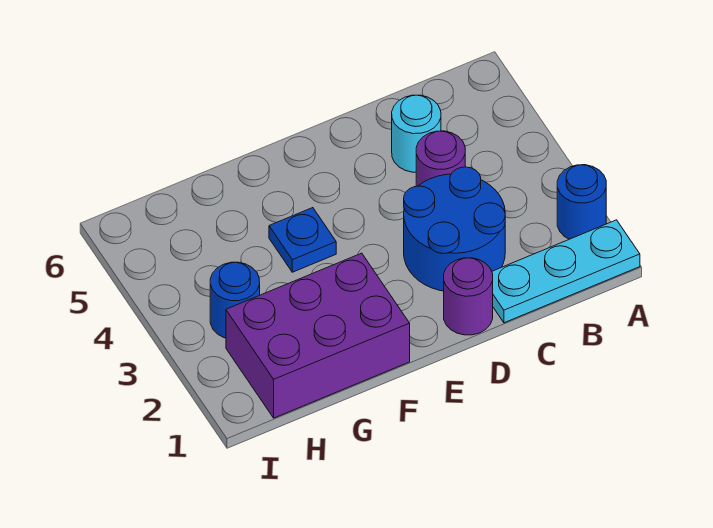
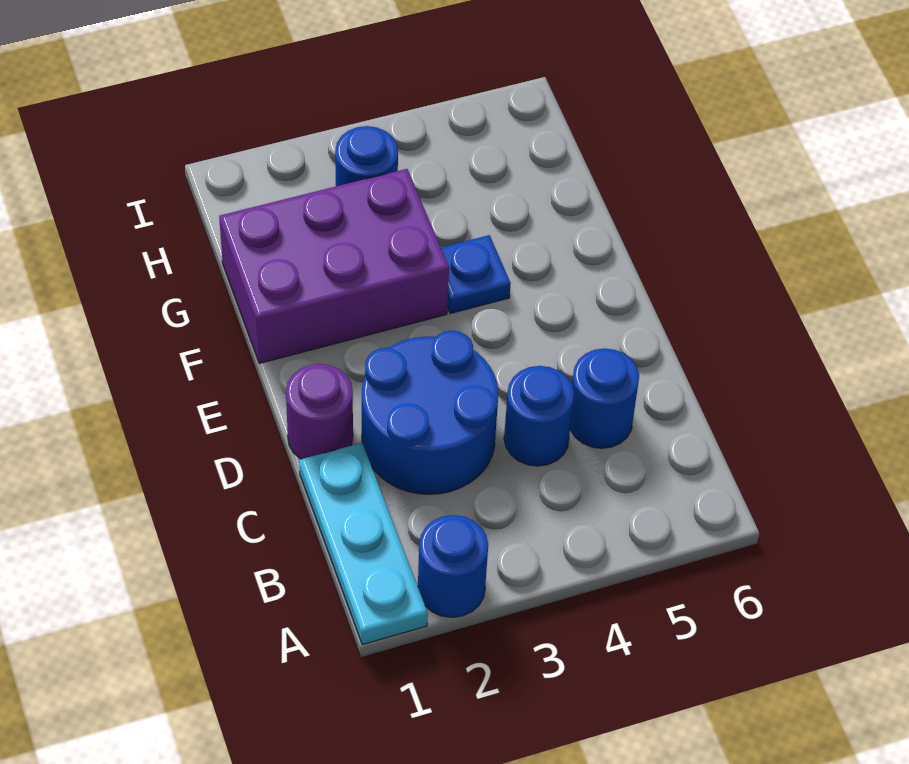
purple round brick C4 level 1 -> blue round brick C4 level 1
cyan round brick C5 level 1 -> blue round brick C5 level 1
purple brick F1:H2 level 1 -> purple brick F1:G3 level 1

